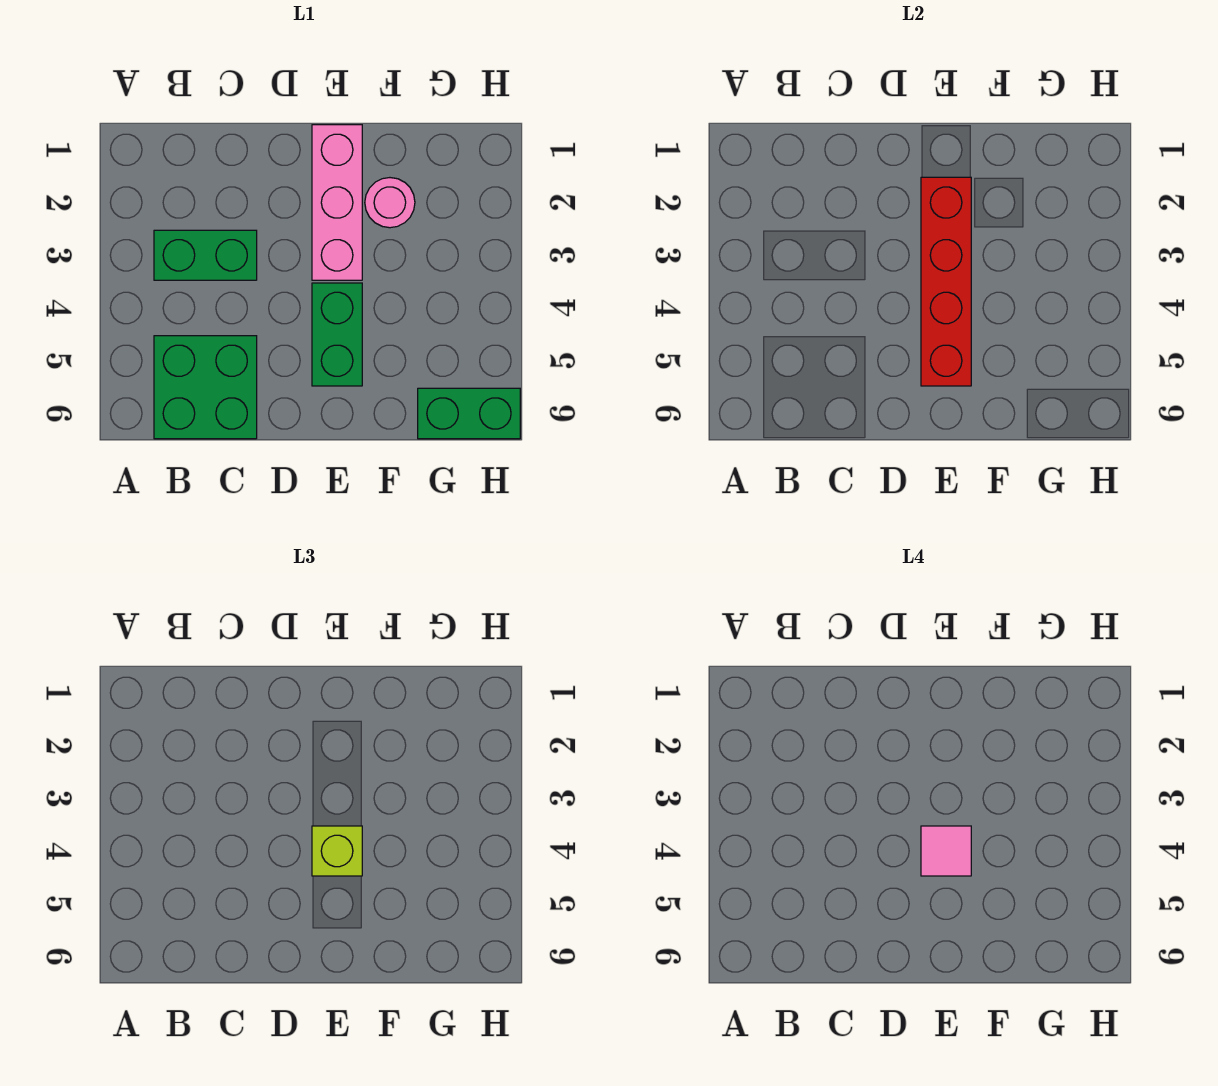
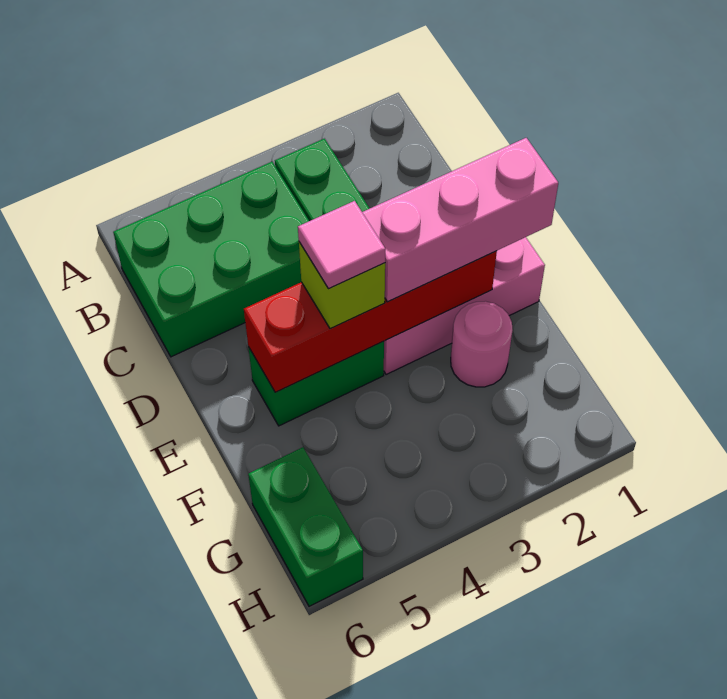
green brick B5:C6 level 1 -> green brick B4:C6 level 1
none -> pink brick E1:E3 level 3

